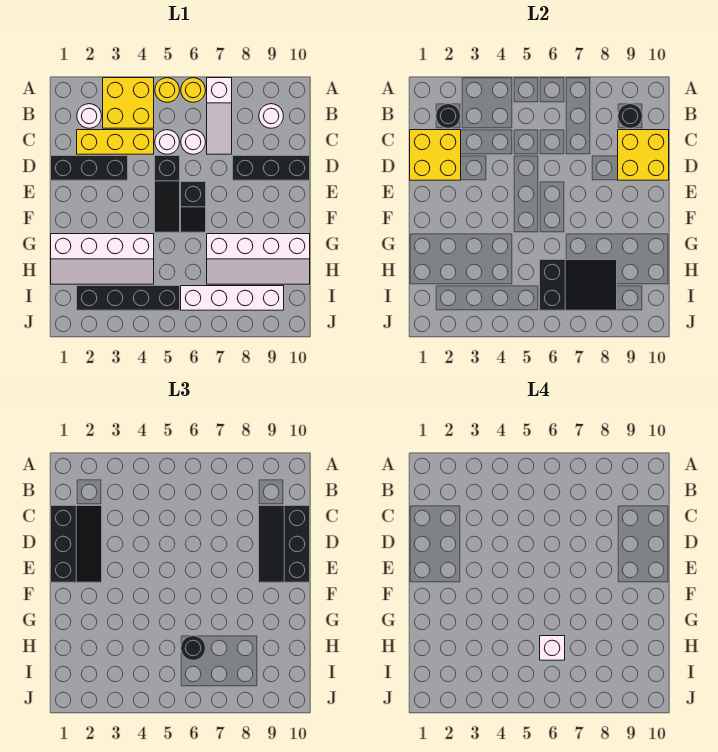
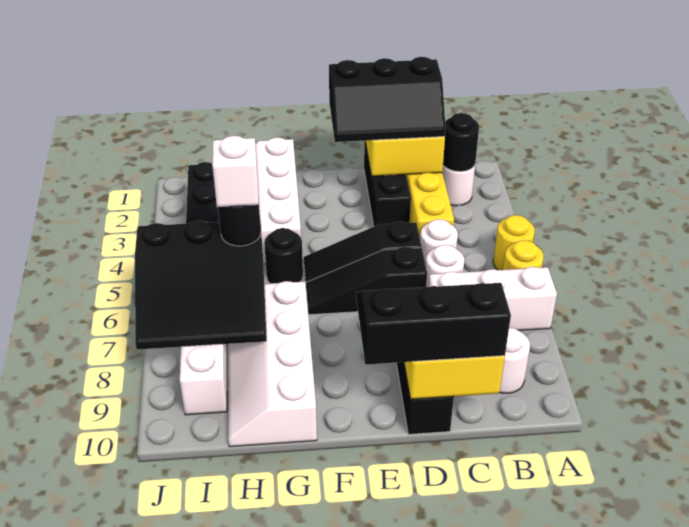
yellow brick A3:B4 level 1 -> none
white slope A7:C7 level 1 top A -> white brick A7:C7 level 1
black round brick B9 level 2 -> black round brick G5 level 1
black slope E6:F6 level 1 top E -> black slope D6:F6 level 1 top D
black slope H6:I8 level 2 top 6 -> black slope H6:J8 level 2 top 6

